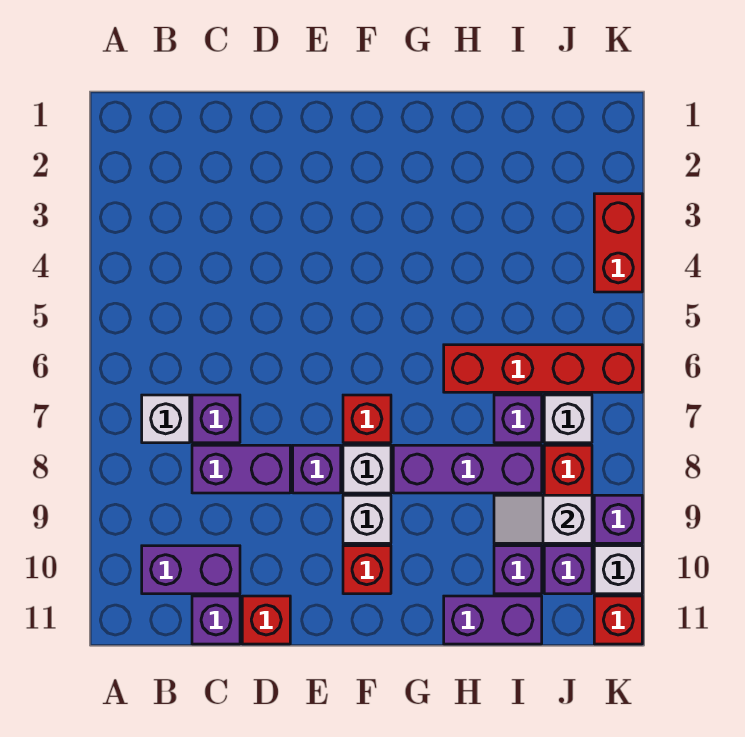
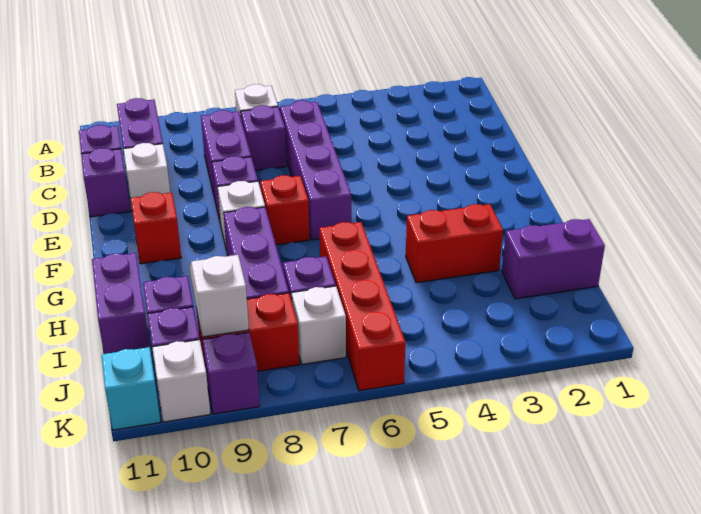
none -> purple brick C6:F6 level 1
red brick D11 level 1 -> purple brick D11 level 1
white brick F9 level 1 -> white brick D10 level 1
none -> purple brick I1:I2 level 1
red brick K3:K4 level 1 -> red brick H3:H4 level 1
red brick K11 level 1 -> cyan brick K11 level 1

